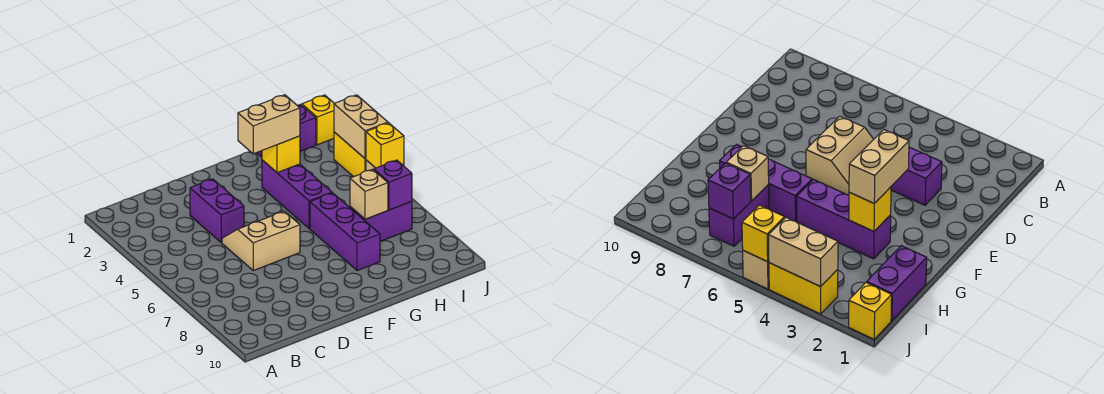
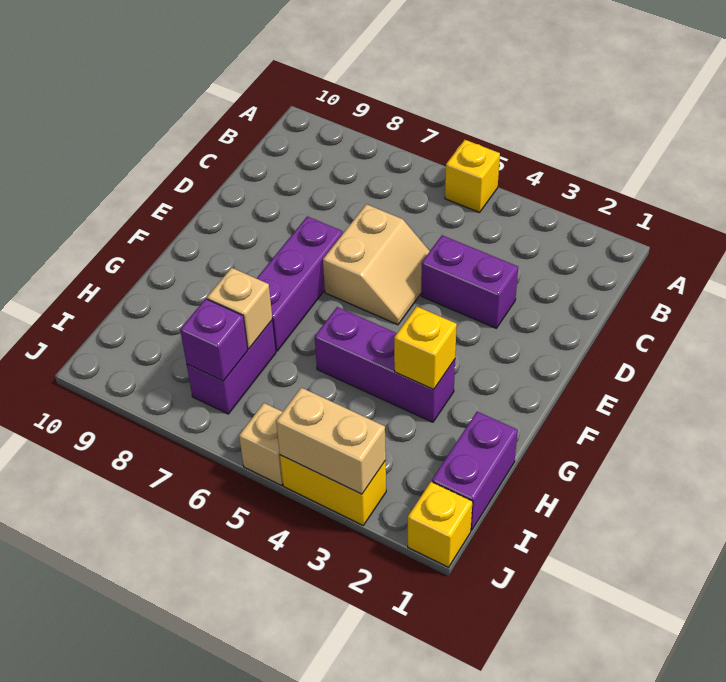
tan brick F3:G3 level 3 -> none
purple brick G6:G8 level 1 -> purple brick E7:G7 level 1
yellow brick J5 level 2 -> yellow brick A5 level 1

